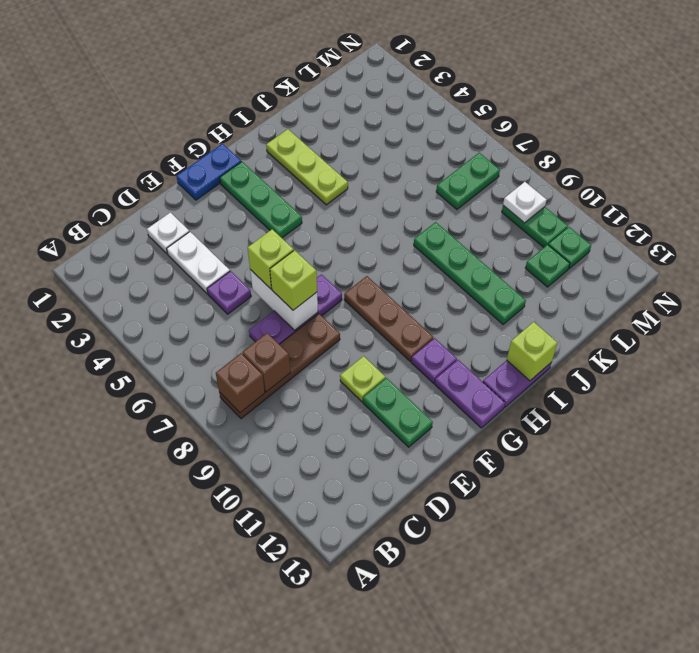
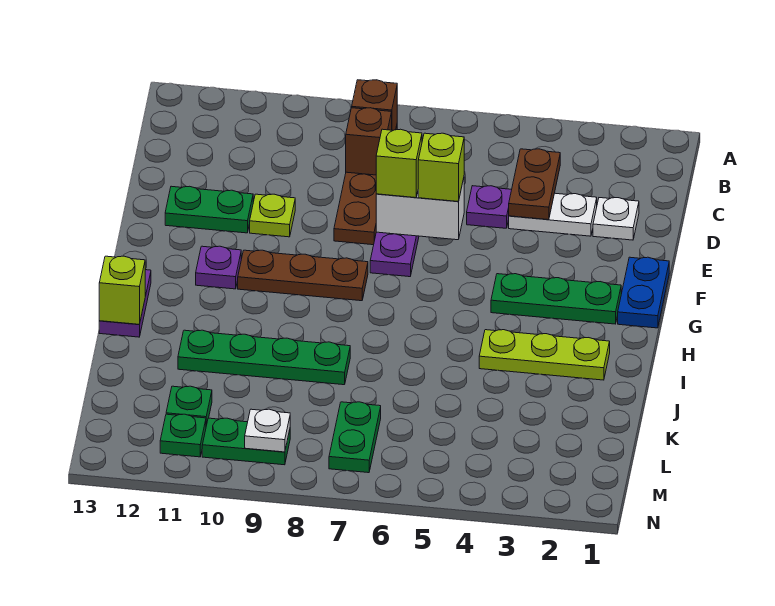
none -> brown plate C4:D4 level 2
purple plate G12:G13 level 1 -> none

